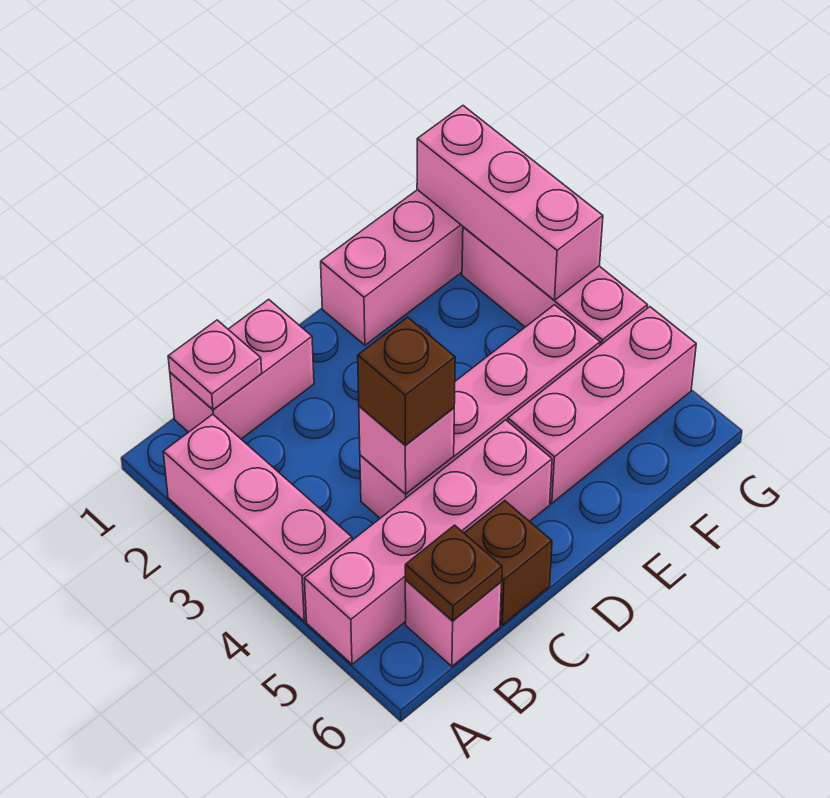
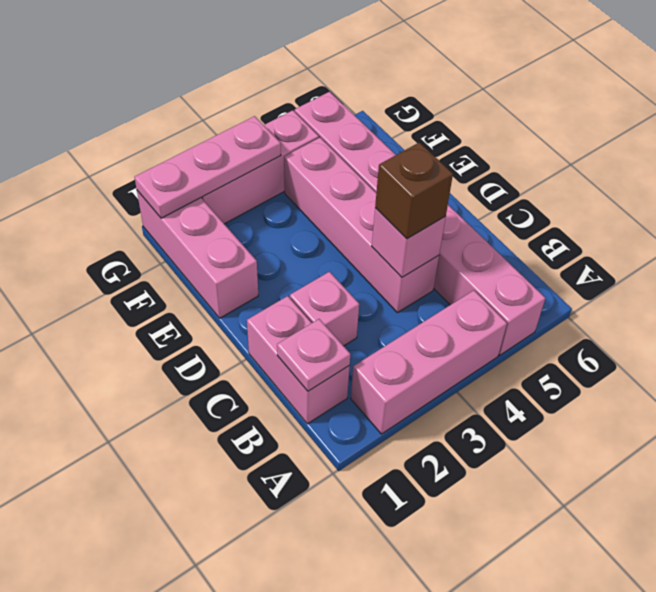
pink brick B6 level 1 -> pink brick C2 level 1
brown plate B6 level 2 -> none
brown brick C6 level 1 -> none
pink brick G1:G3 level 2 -> pink plate G1:G3 level 2

